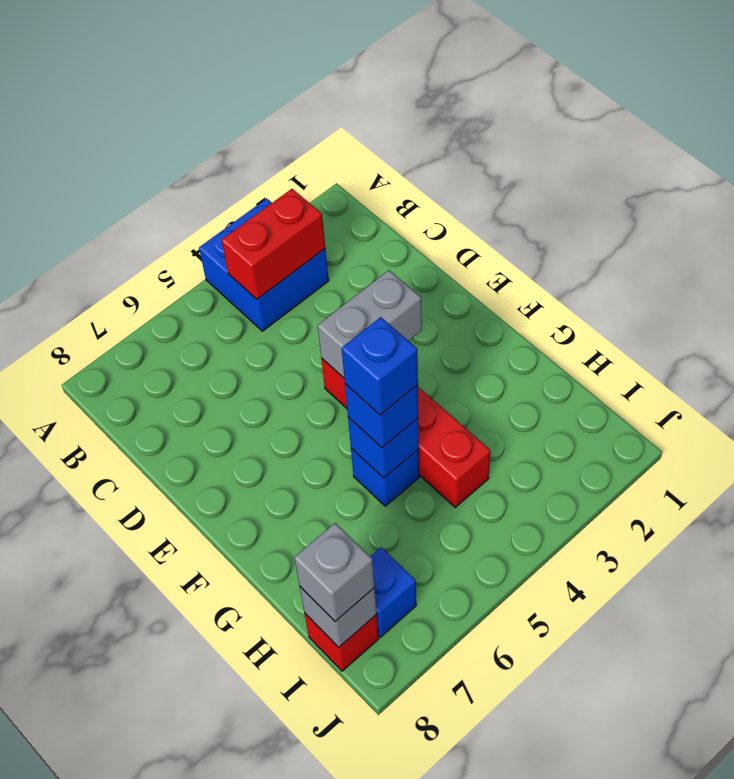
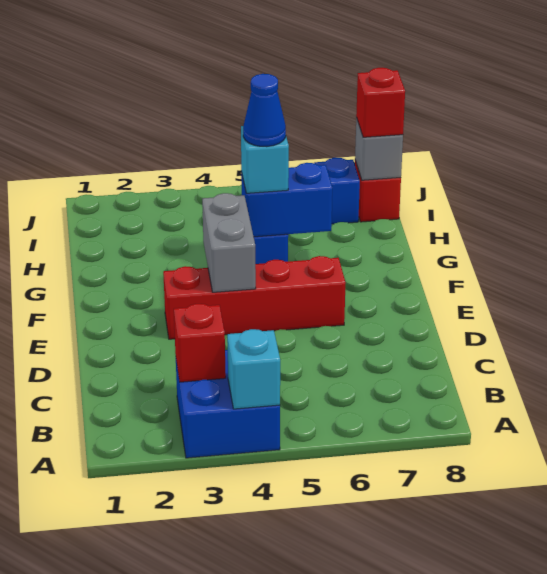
none -> cyan brick A4 level 2
red brick B3:B4 level 2 -> red brick B3 level 2
grey brick E3:E4 level 2 -> grey brick E4:F4 level 2
red brick E4:H4 level 1 -> red brick E3:E6 level 1
blue brick G5 level 2 -> blue brick G5:G6 level 2
blue brick G5 level 3 -> cyan brick G5 level 3
blue brick G5 level 4 -> blue cone G5 level 4
grey brick I8 level 3 -> red brick I8 level 3

